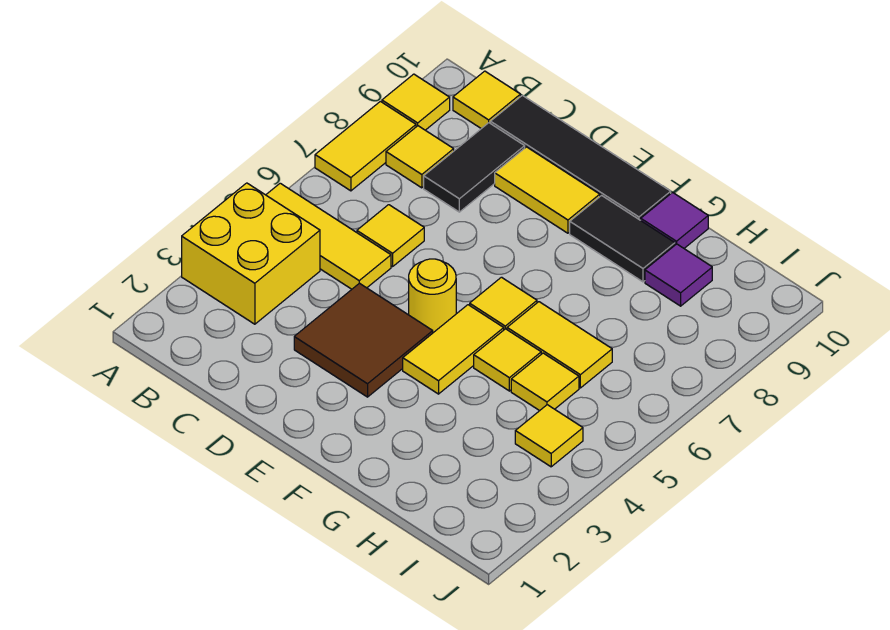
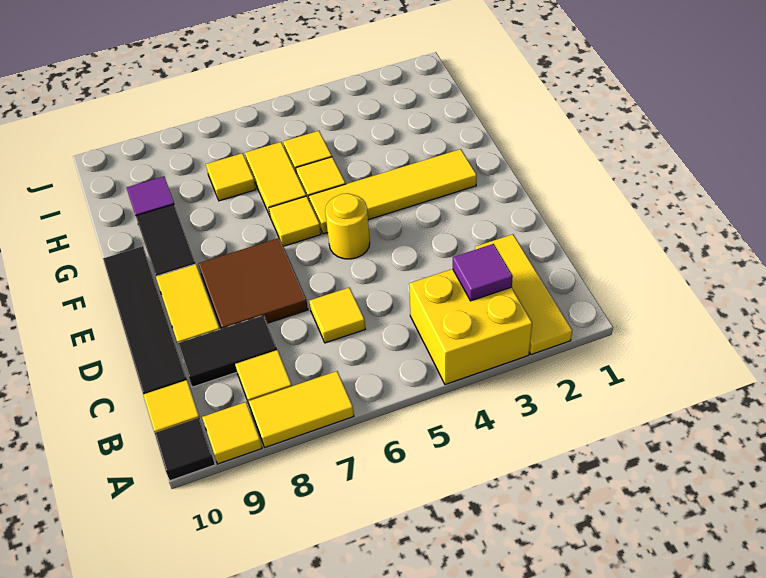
yellow tile A5:C5 level 1 -> yellow tile A2:C2 level 1
none -> black tile A10 level 1
brown tile D3:E4 level 1 -> brown tile D7:E8 level 1
yellow tile F4:F5 level 1 -> yellow tile F2:F5 level 1
purple tile G10 level 1 -> purple tile B3 level 2
yellow tile I4 level 1 -> yellow tile H7 level 1

